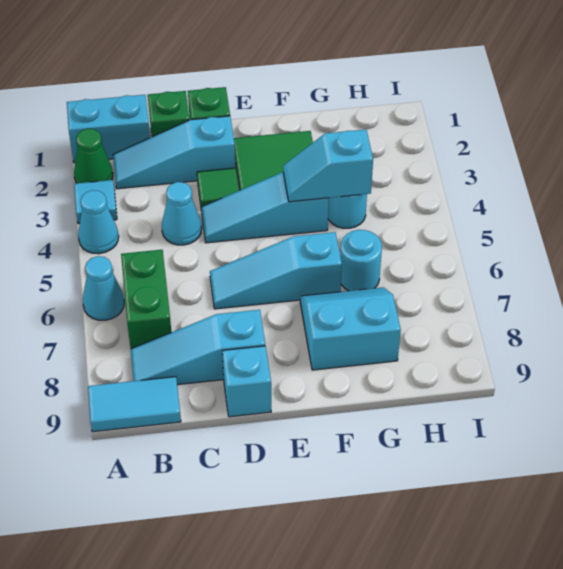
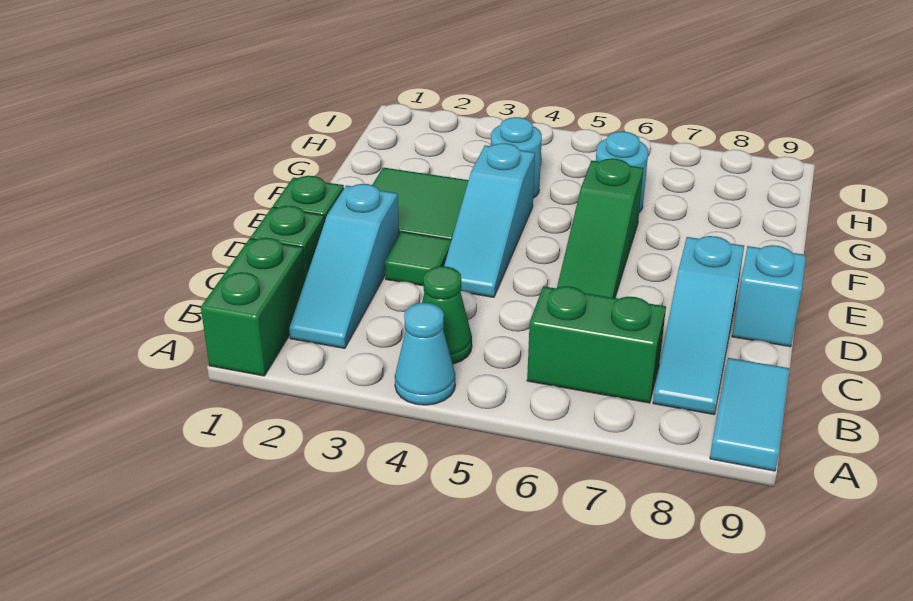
cyan brick A1:B1 level 1 -> green brick A1:B1 level 1
green cone A2 level 1 -> green cone B4 level 1
cyan tile A3 level 1 -> none
cyan cone A6 level 1 -> none
cyan cone C4 level 1 -> none
cyan slope D6:F6 level 1 top F -> green slope D6:F6 level 1 top F
cyan slope F4:G4 level 2 top G -> none
cyan slope F7:G8 level 1 top 8 -> none

